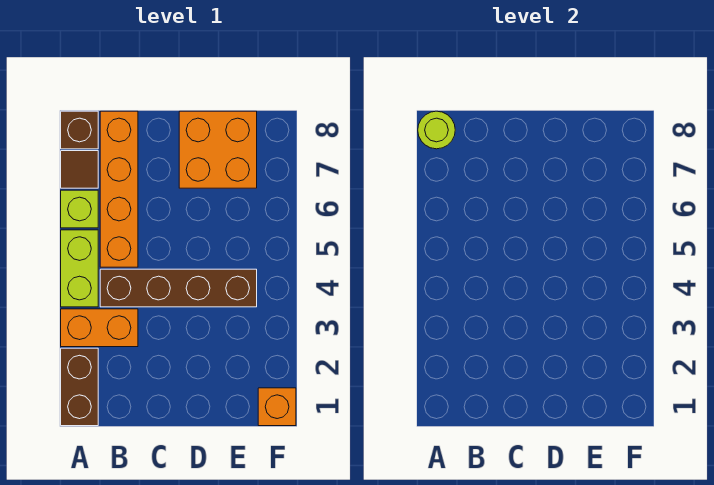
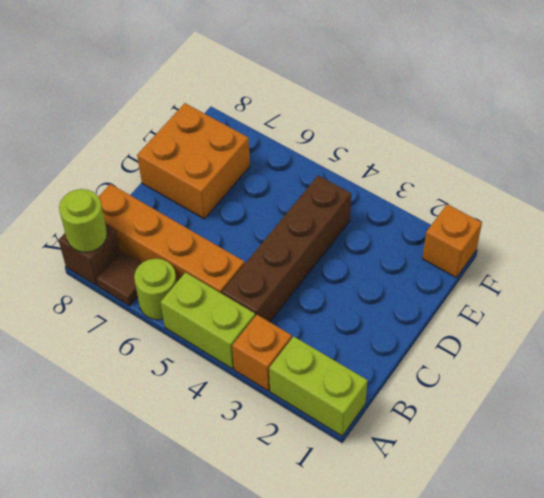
brown brick A1:A2 level 1 -> lime brick A1:A2 level 1
orange brick A3:B3 level 1 -> orange brick A3 level 1
lime brick A6 level 1 -> lime round brick A6 level 1

